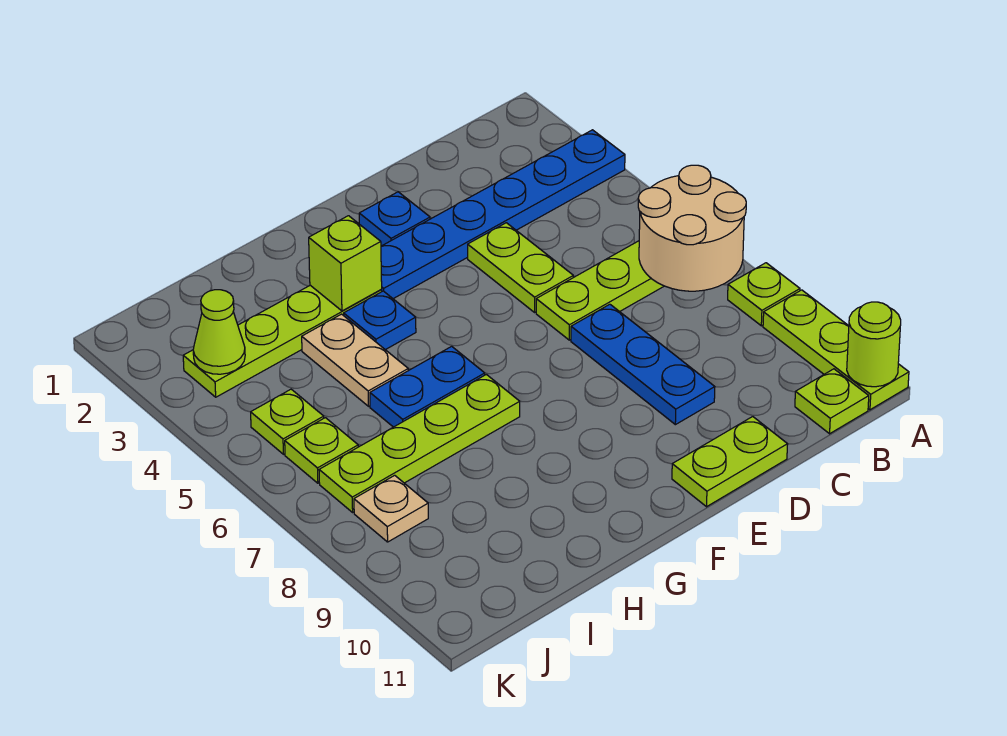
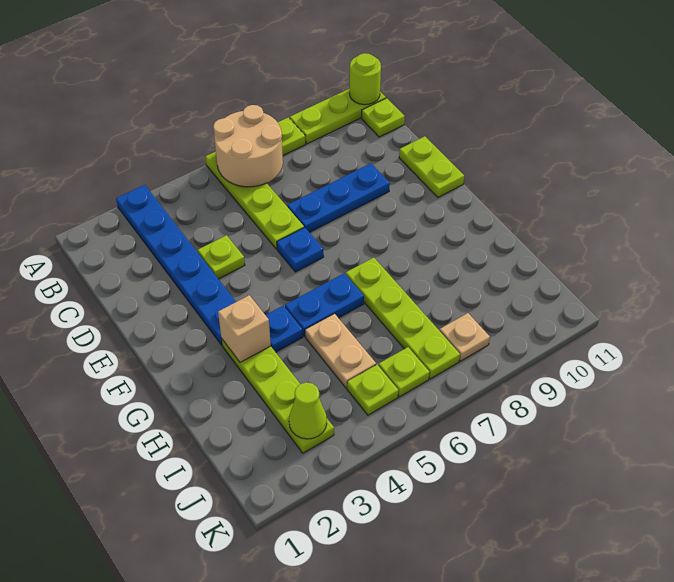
lime plate D4:D5 level 1 -> lime plate D4 level 1
blue plate E2 level 1 -> blue plate E6 level 1
lime brick G3 level 2 -> tan brick G3 level 2
blue plate G6:H6 level 1 -> blue plate G5:G6 level 1
tan plate H4:H5 level 1 -> tan plate H5:I5 level 1

